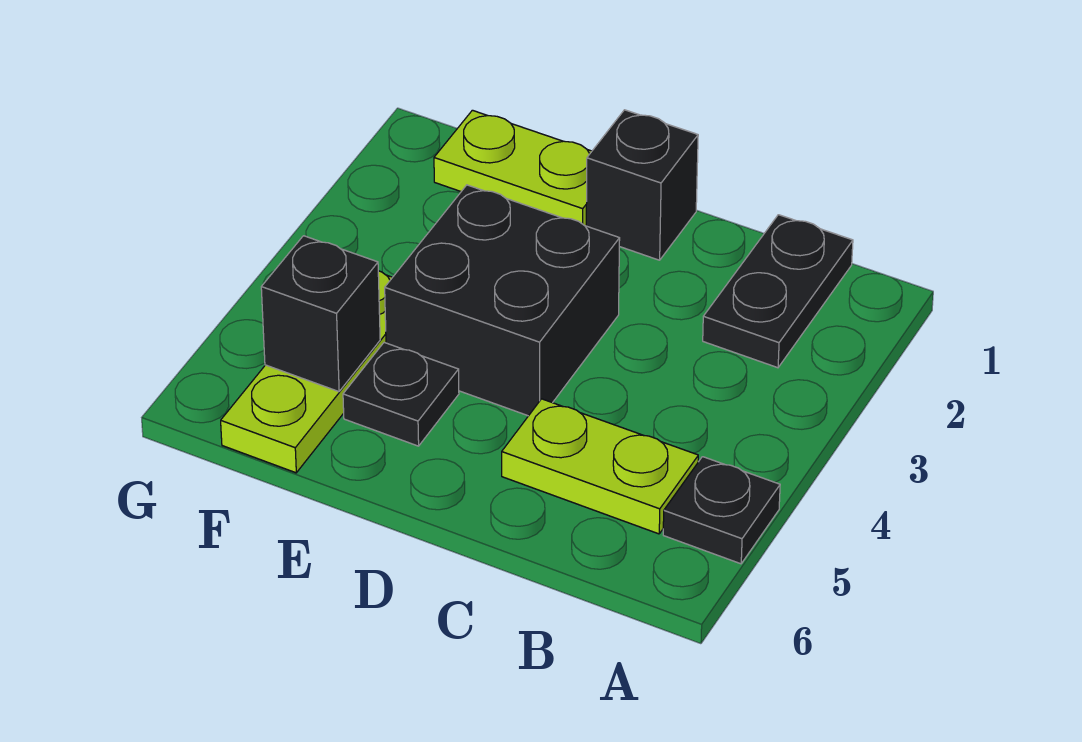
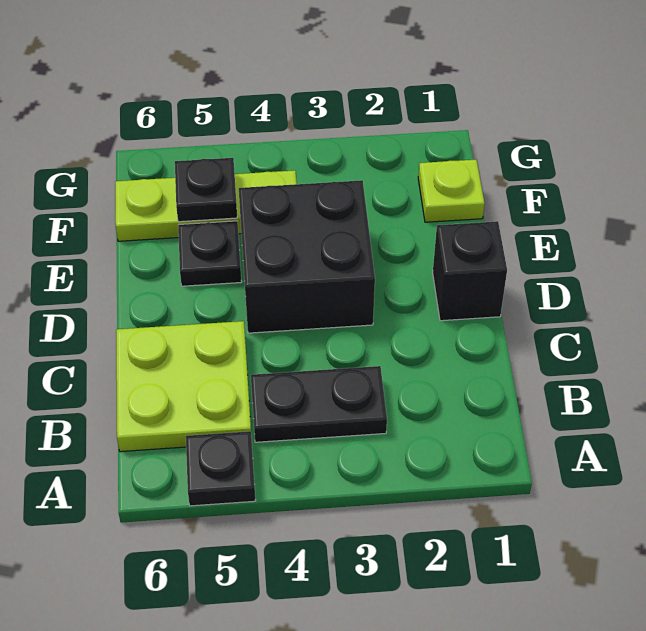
black plate B1:B2 level 1 -> black plate B3:B4 level 1
lime plate B5:C5 level 1 -> lime plate B5:C6 level 1
lime plate E1:F1 level 1 -> lime plate F1 level 1
black brick F5 level 2 -> black plate F5 level 2

